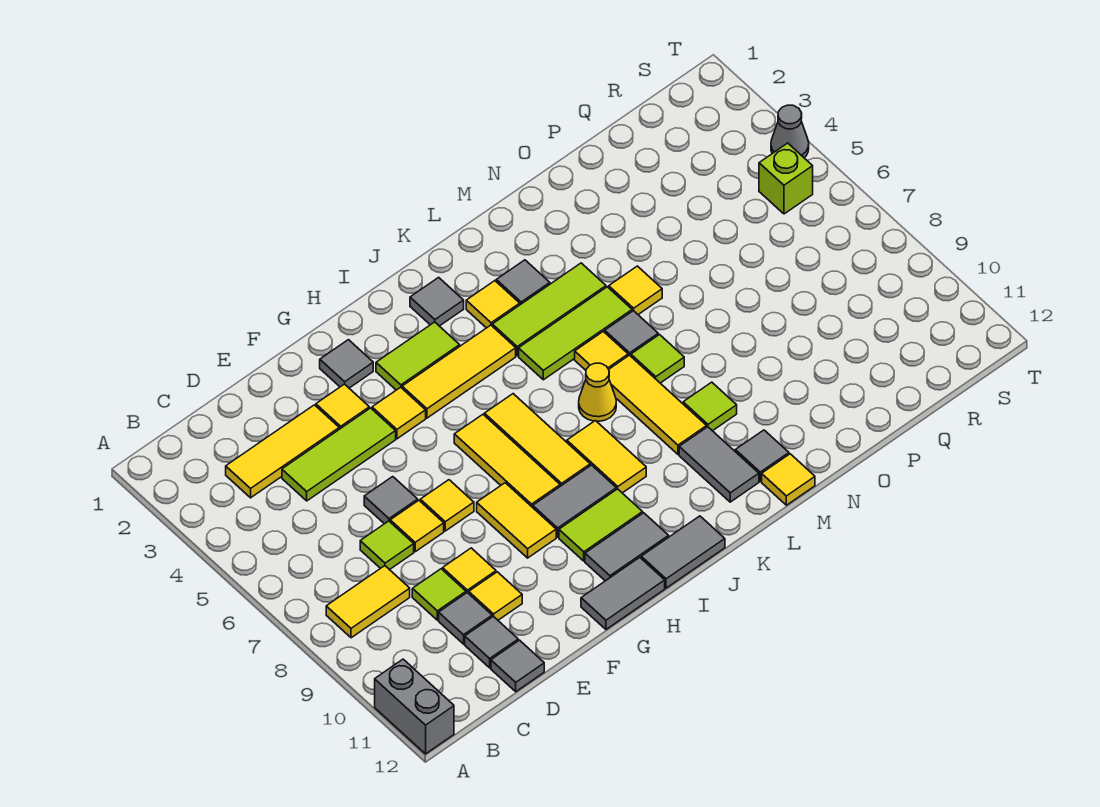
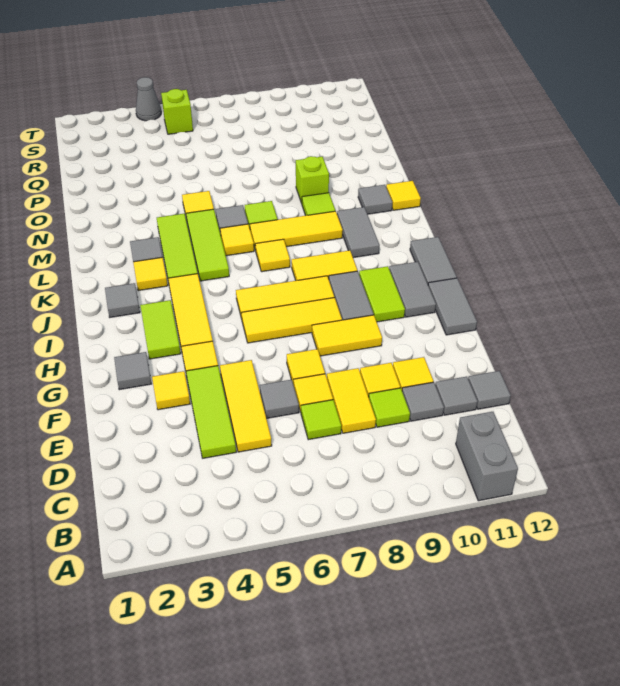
grey brick A11:A12 level 1 -> grey brick A11:B11 level 1
yellow tile B8:C8 level 1 -> yellow tile D8:E8 level 1
yellow tile C3:E3 level 1 -> yellow tile D5:F5 level 1
yellow cone K7 level 1 -> yellow tile K7 level 1
grey tile L10:L11 level 1 -> grey tile K10:L10 level 1
none -> lime brick N9 level 1

